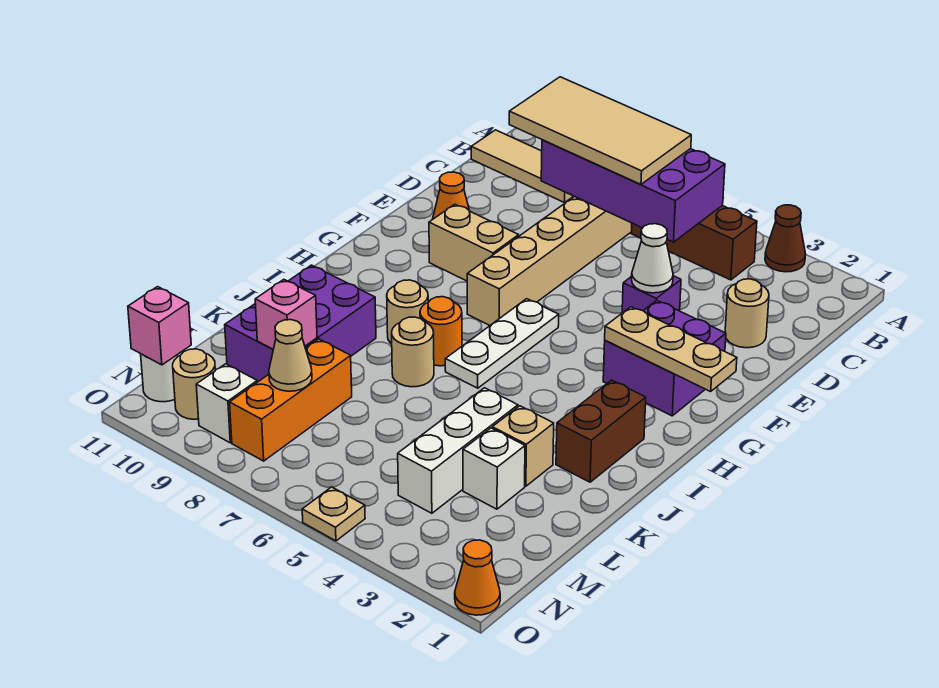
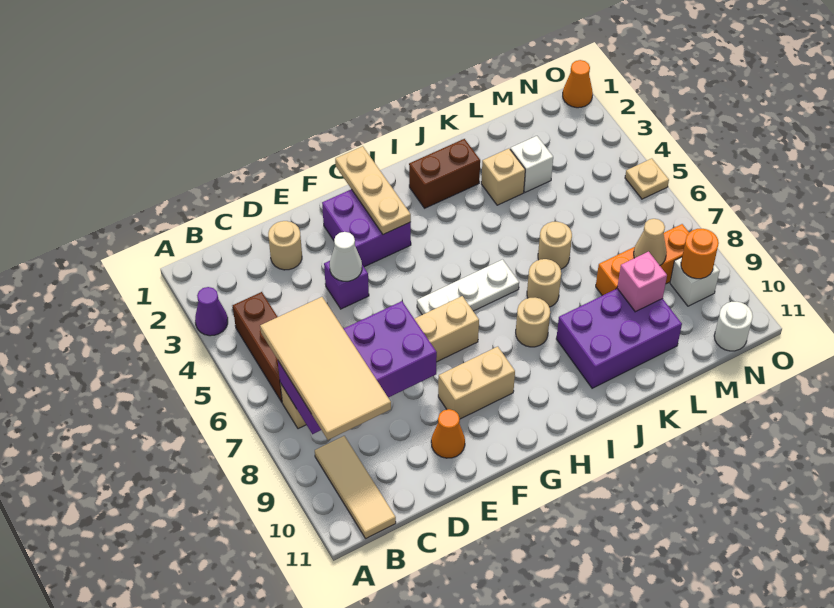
brown cone A3 level 1 -> purple cone A3 level 1
purple brick B5:C8 level 2 -> purple brick B7:E8 level 2
tan brick F8:F9 level 1 -> tan brick F9:G9 level 1
orange round brick I7 level 1 -> orange round brick N9 level 2
white brick K4:M4 level 1 -> none
tan round brick N10 level 1 -> tan round brick K6 level 1
pink brick N11 level 2 -> none

